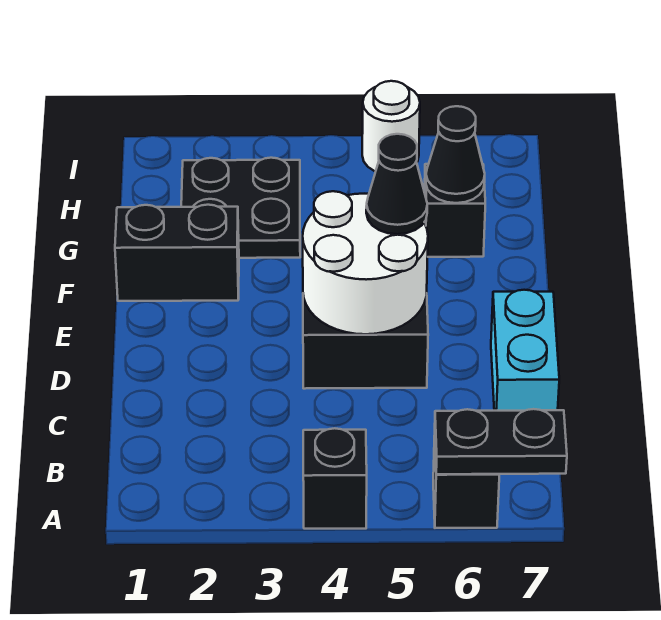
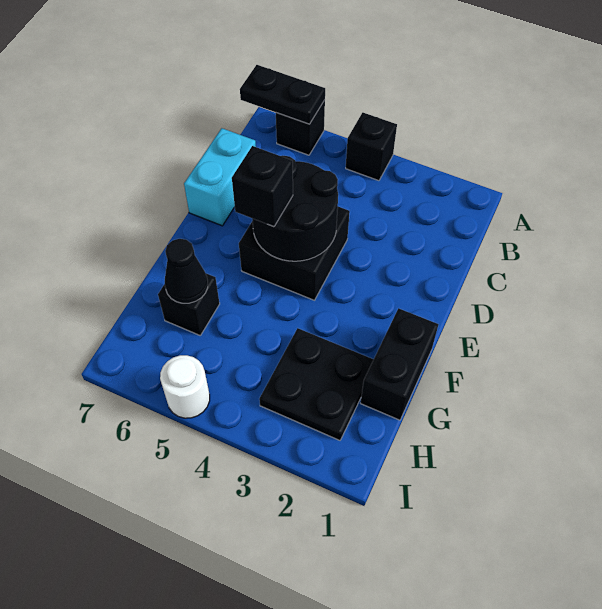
white round brick D4:E5 level 2 -> black round brick D4:E5 level 2
black cone E5 level 3 -> black brick E5 level 3
black brick F1:F2 level 1 -> black brick F1:G1 level 1

